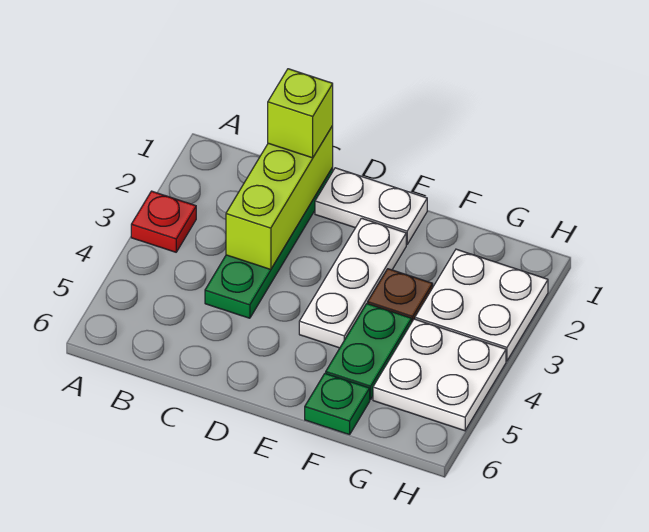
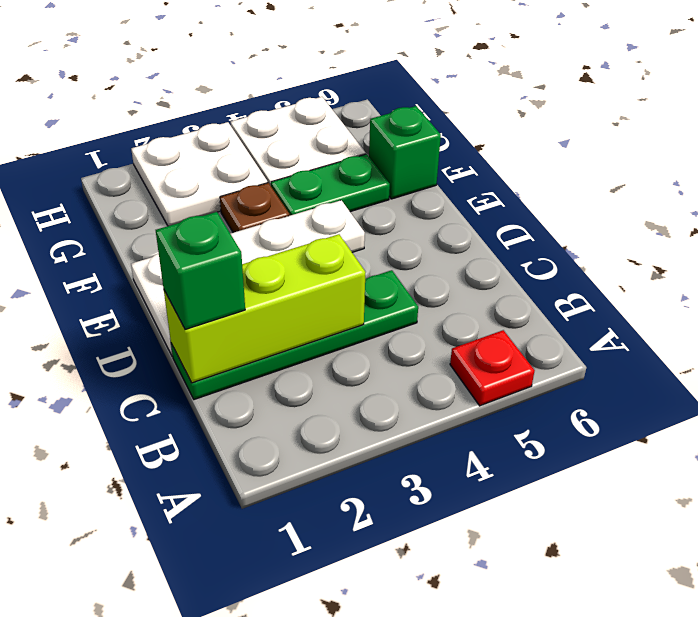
red plate A3 level 1 -> red plate A5 level 1
lime brick C1 level 3 -> green brick C1 level 3
green plate F6 level 1 -> green brick F6 level 1

